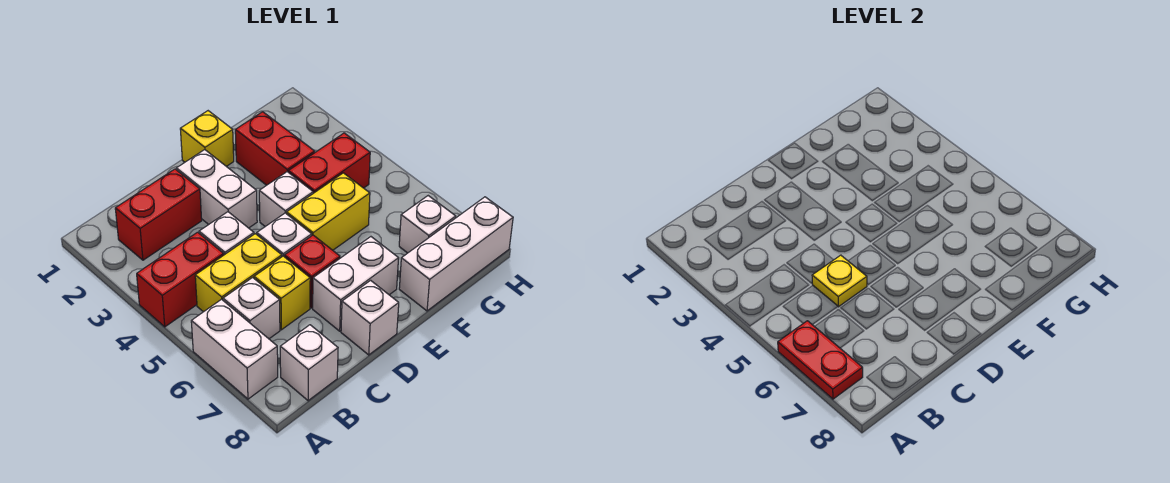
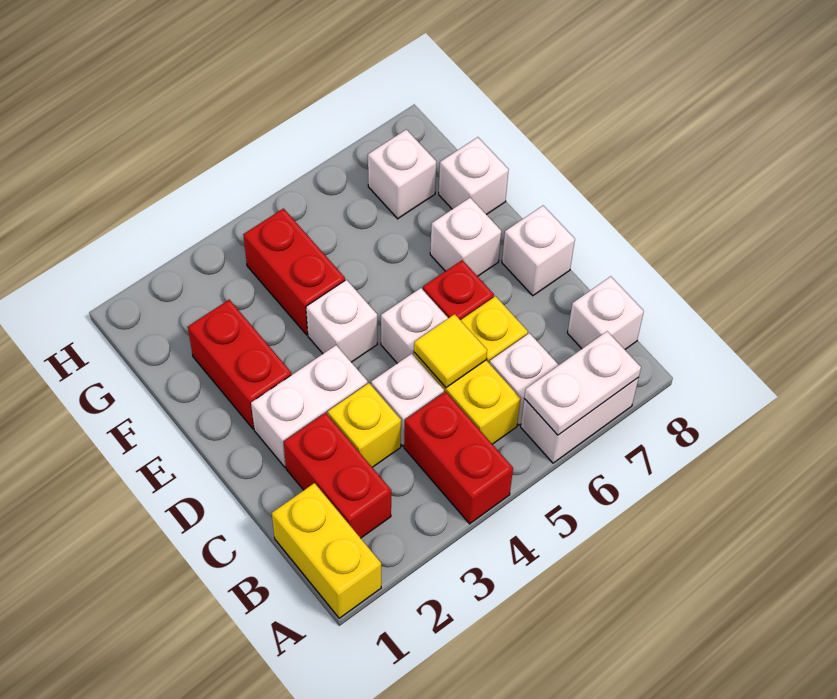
red plate A6:A7 level 2 -> white plate A6:A7 level 2
yellow plate C5 level 2 -> yellow tile C5 level 2
white brick D7:E7 level 1 -> white brick E7 level 1
yellow brick E1 level 1 -> yellow brick C3 level 1
yellow brick E5:F5 level 1 -> yellow brick A1:B1 level 1
red brick F2:F3 level 1 -> red brick E2:F2 level 1
white brick F8:H8 level 1 -> white brick F8 level 1

